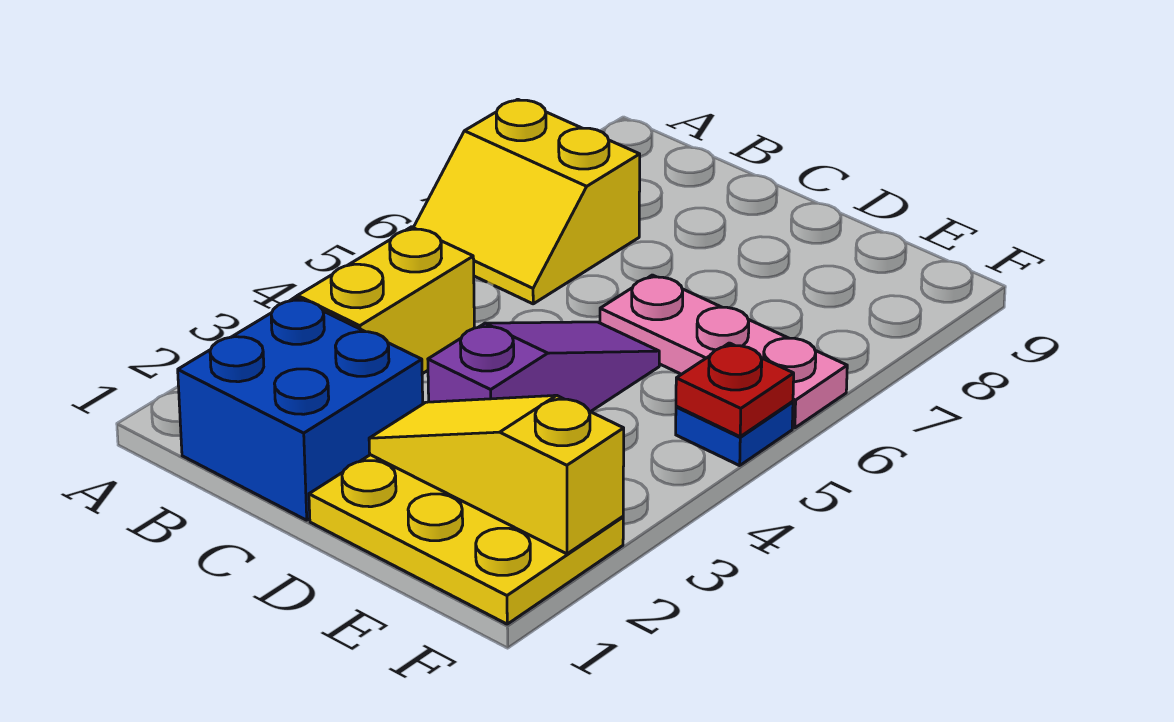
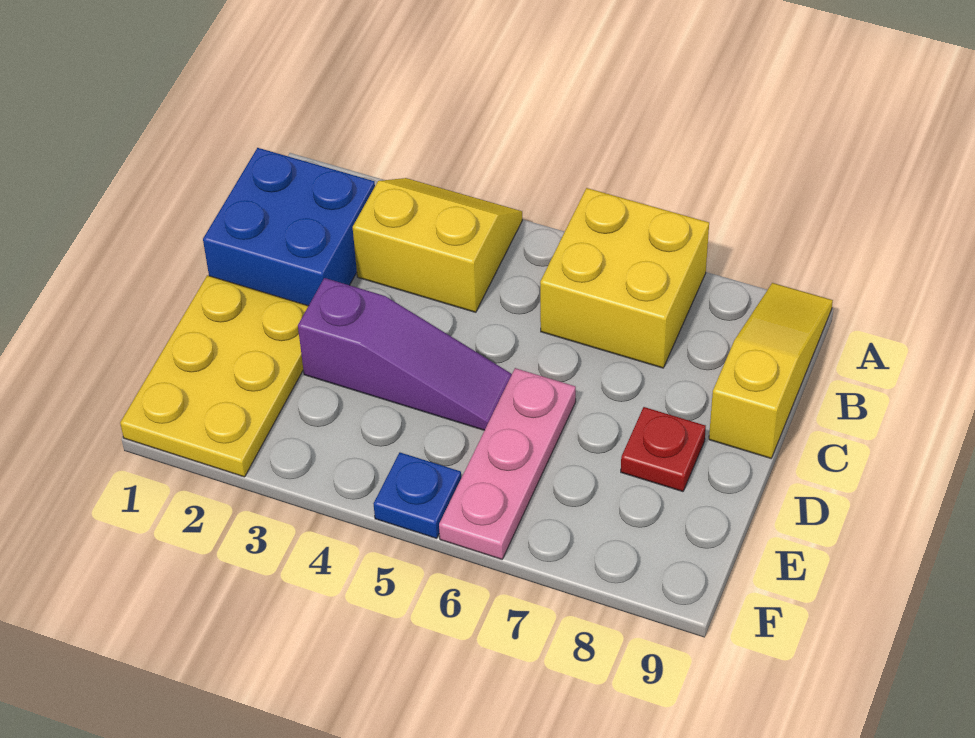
yellow slope A6:B7 level 1 top 7 -> yellow brick A6:B7 level 1
yellow slope D2:F2 level 2 top F -> yellow slope A9:C9 level 1 top C
red plate F5 level 2 -> red plate D8 level 1

